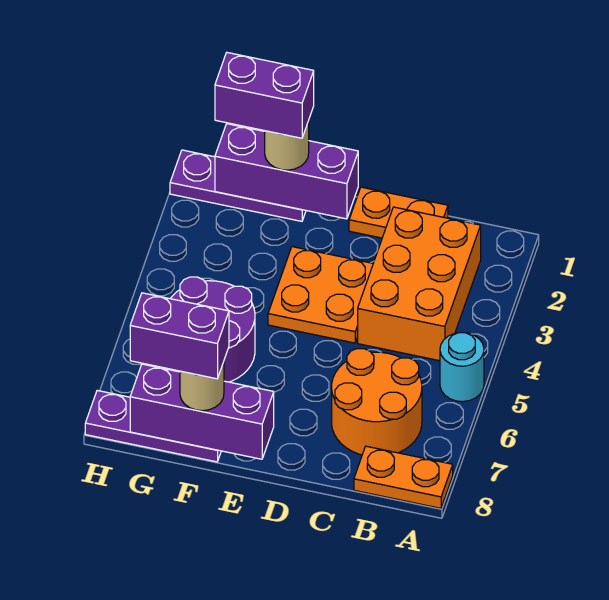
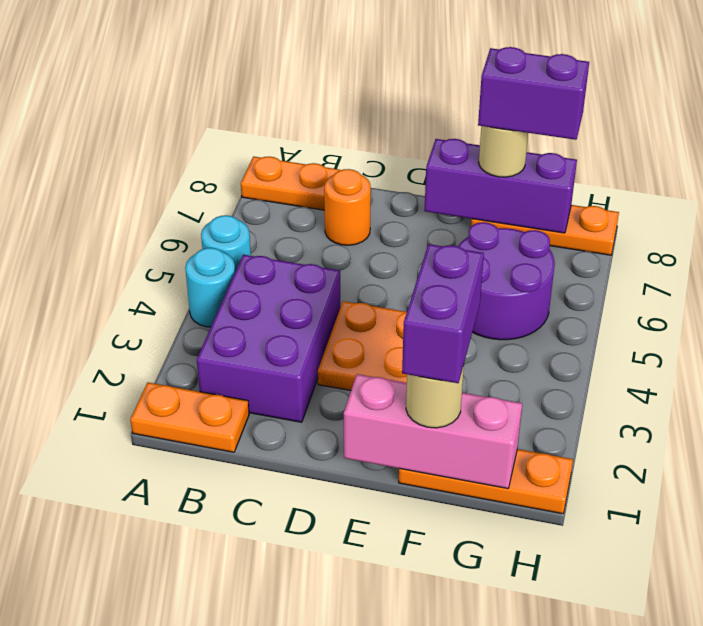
none -> cyan round brick A4 level 1
orange brick B2:C4 level 1 -> purple brick B2:C4 level 1
orange round brick B6:C7 level 1 -> orange round brick C7 level 1
orange plate C1:D1 level 1 -> orange plate A1:B1 level 1
purple brick E1:G1 level 2 -> pink brick E1:G1 level 2
purple plate F1:H1 level 1 -> orange plate F1:H1 level 1
purple brick F1:G1 level 4 -> purple brick F1:F2 level 4
purple plate F8:H8 level 1 -> orange plate F8:H8 level 1

